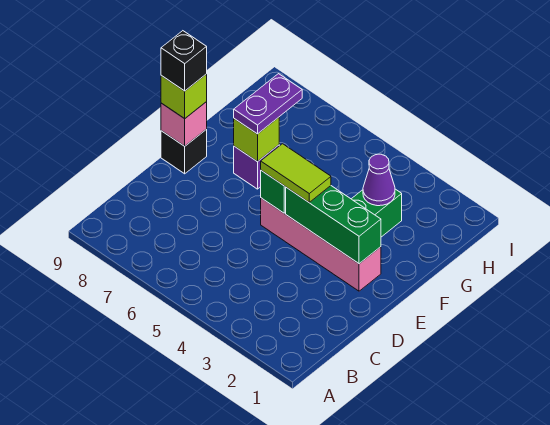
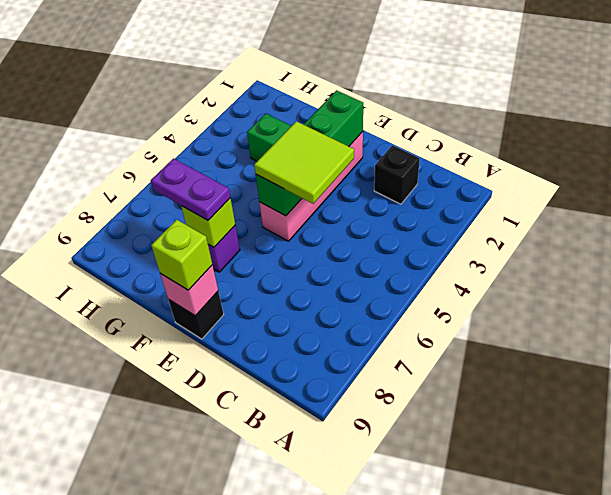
lime tile E4:E5 level 3 -> lime tile D4:E5 level 3
black brick E9 level 4 -> black brick C2 level 1
purple cone G3 level 2 -> none

